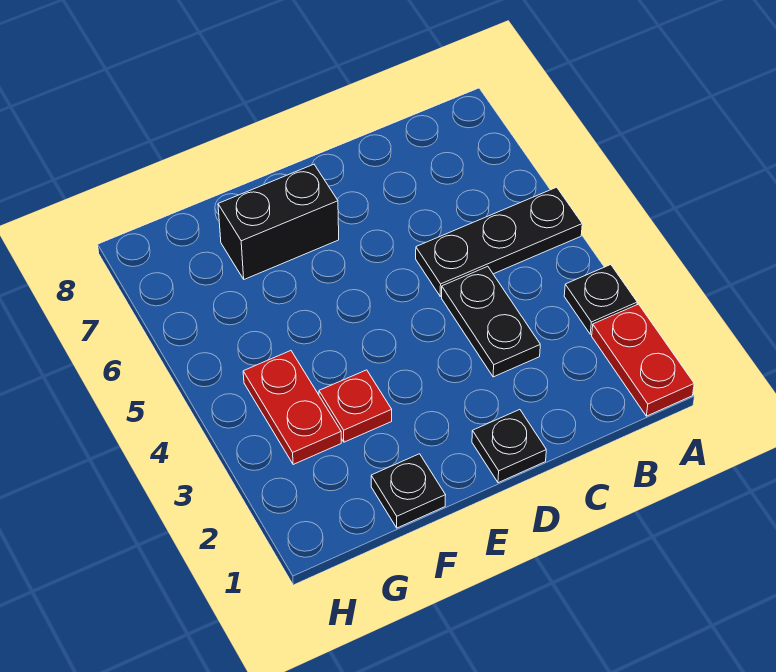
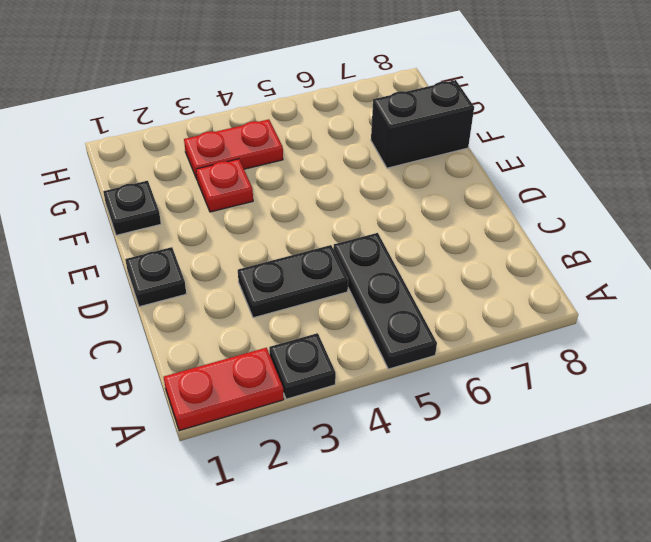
black brick E7:F7 level 1 -> black brick F7:F8 level 1

